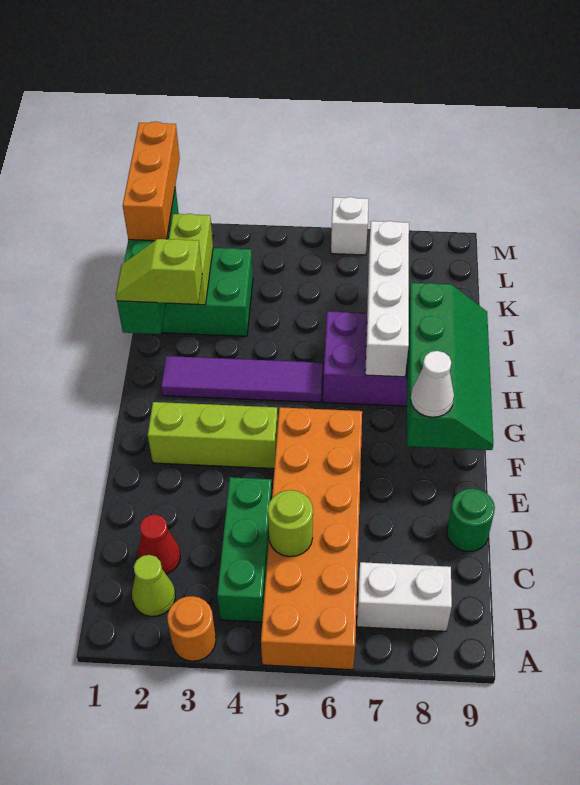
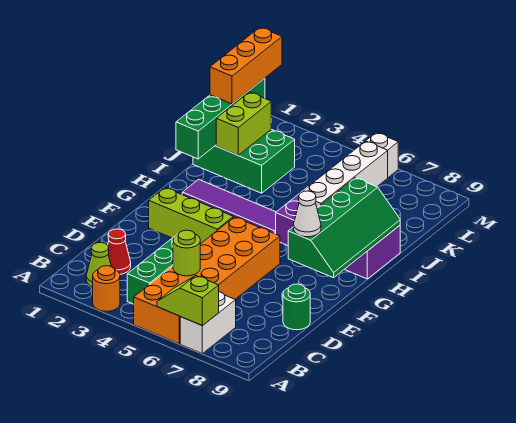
white brick B7:B8 level 1 -> white brick A7:B7 level 1
lime slope I1:I2 level 3 top 2 -> lime slope A6:A7 level 2 top 7

